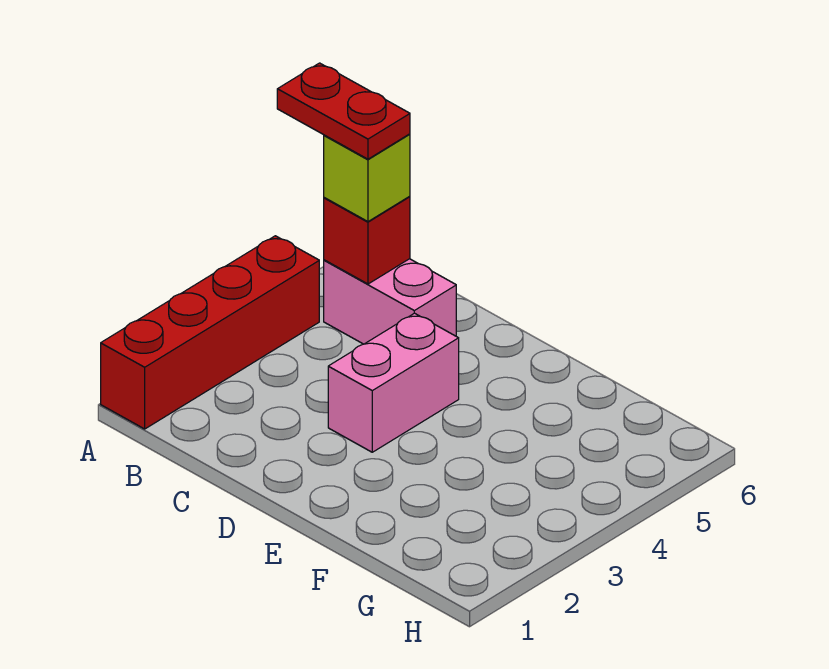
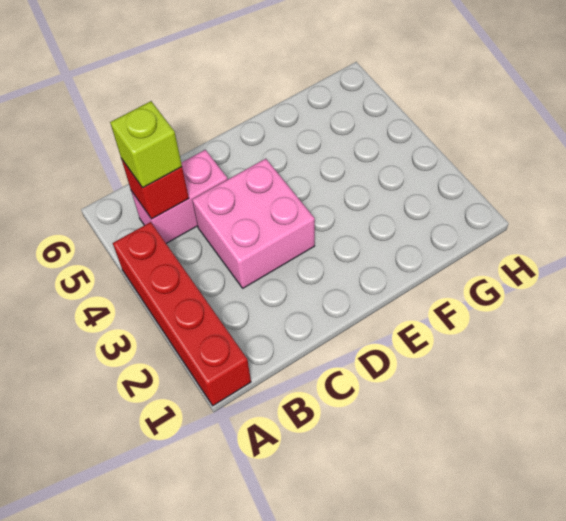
red plate A5:B5 level 4 -> none
pink brick D3:D4 level 1 -> pink brick C3:D4 level 1

